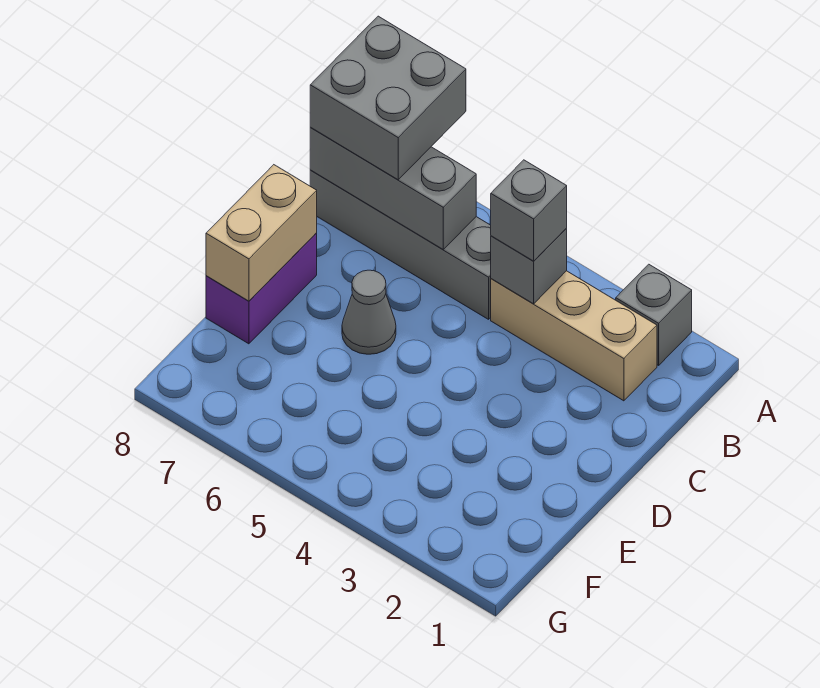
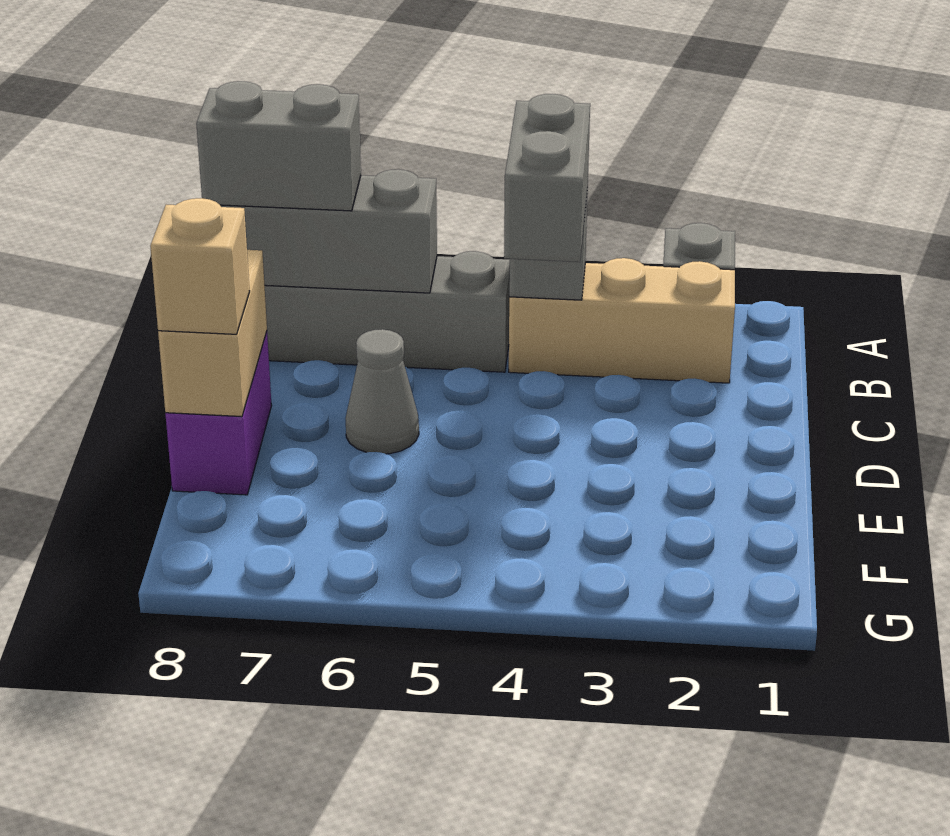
grey brick A7:B8 level 3 -> grey brick B7:B8 level 3
grey brick B4 level 3 -> grey brick B4:C4 level 3
none -> tan brick E8 level 3

